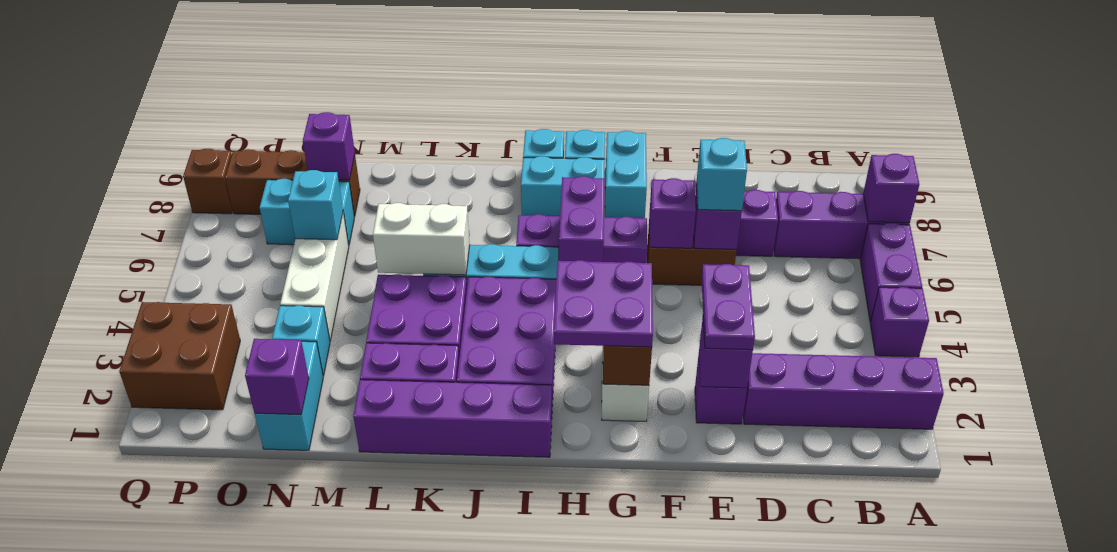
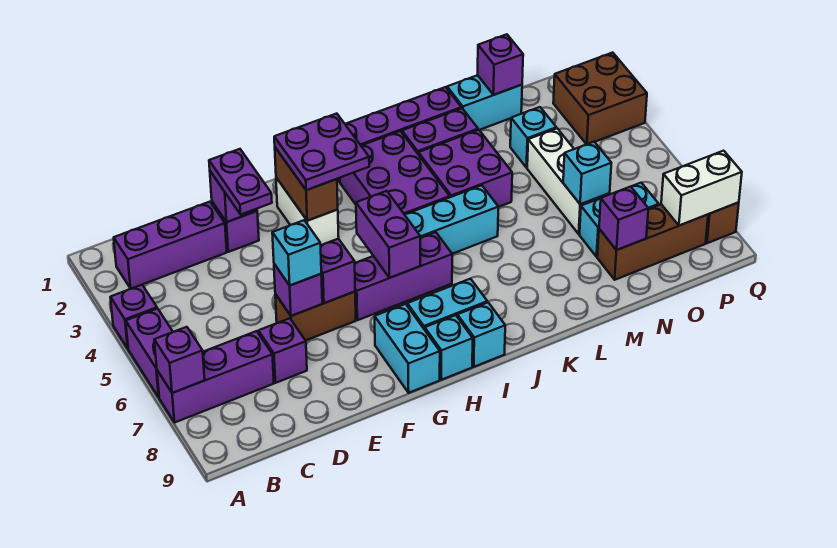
purple brick A2:D2 level 1 -> purple brick B2:D2 level 1
white brick K5:L5 level 2 -> white brick P8:Q8 level 2
cyan brick N1:N2 level 1 -> cyan brick M1:N1 level 1

